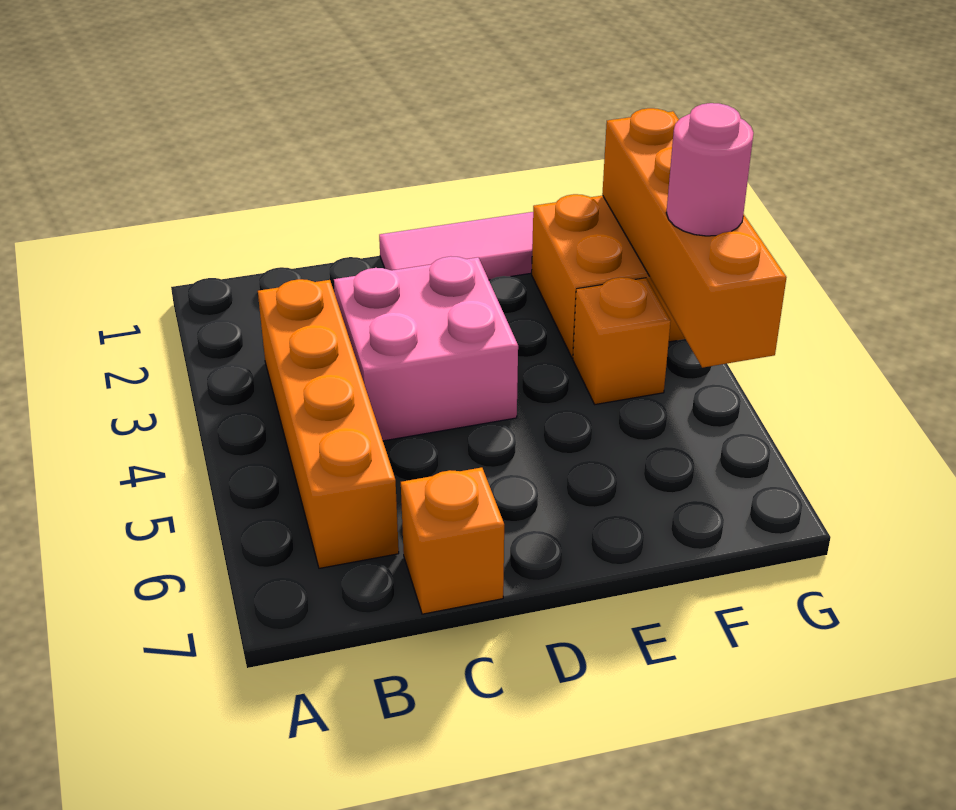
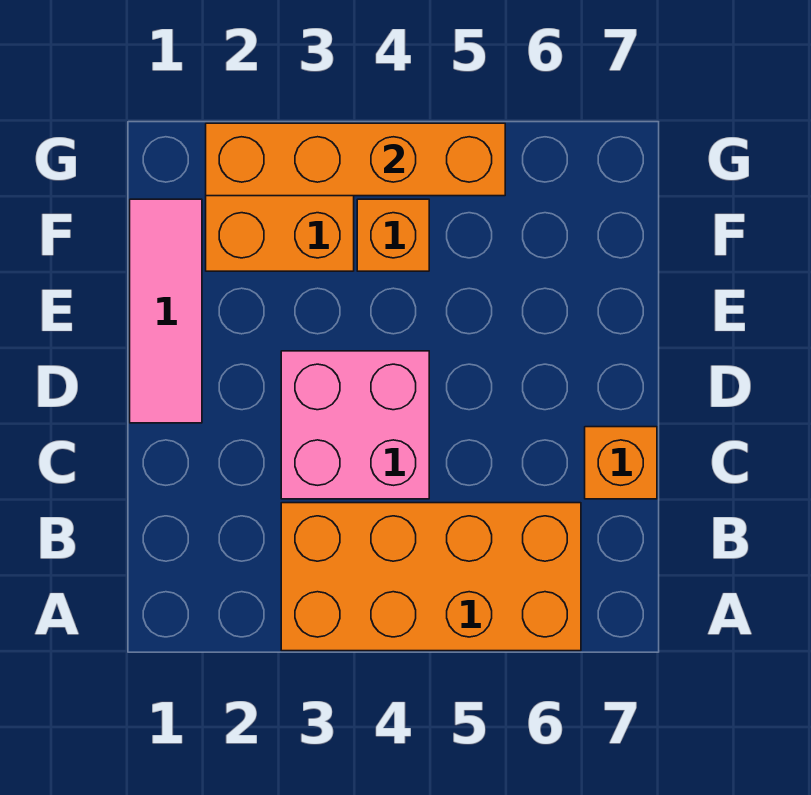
orange brick B3:B6 level 1 -> orange brick A3:B6 level 1
pink round brick G4 level 3 -> none

